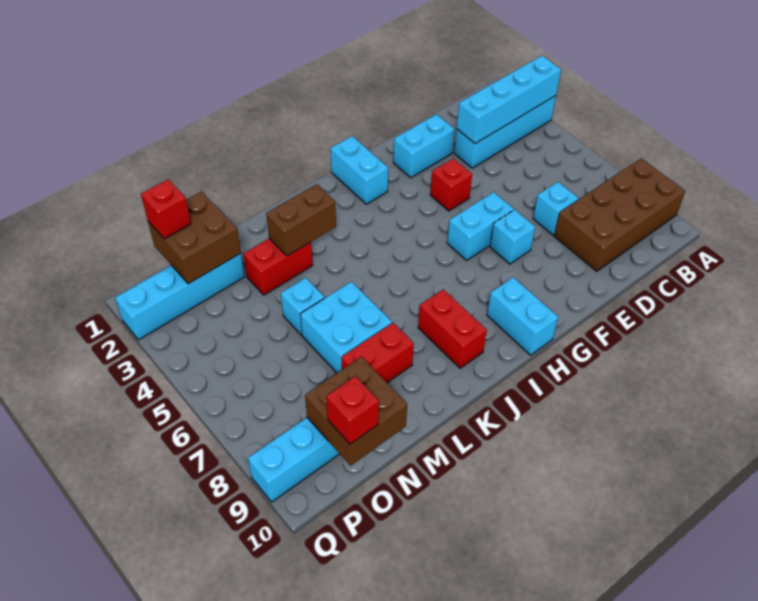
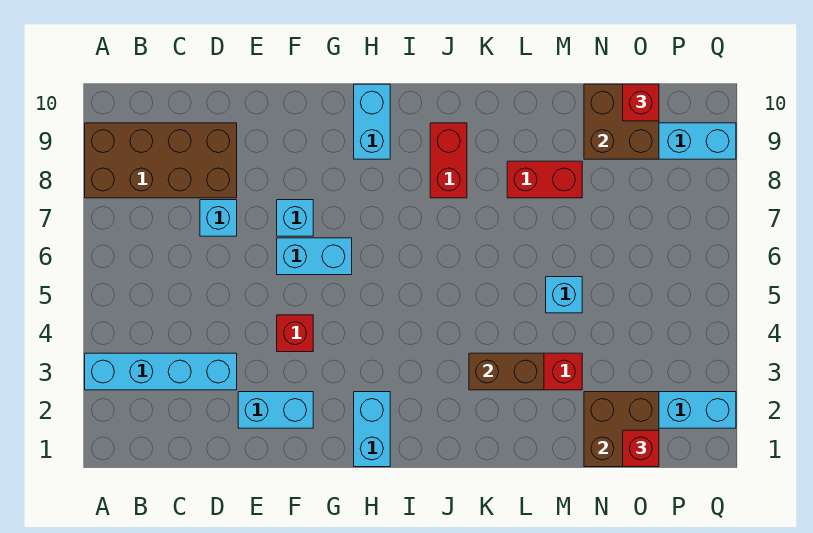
cyan brick A3:D3 level 2 -> none
cyan brick L6:M7 level 1 -> none

